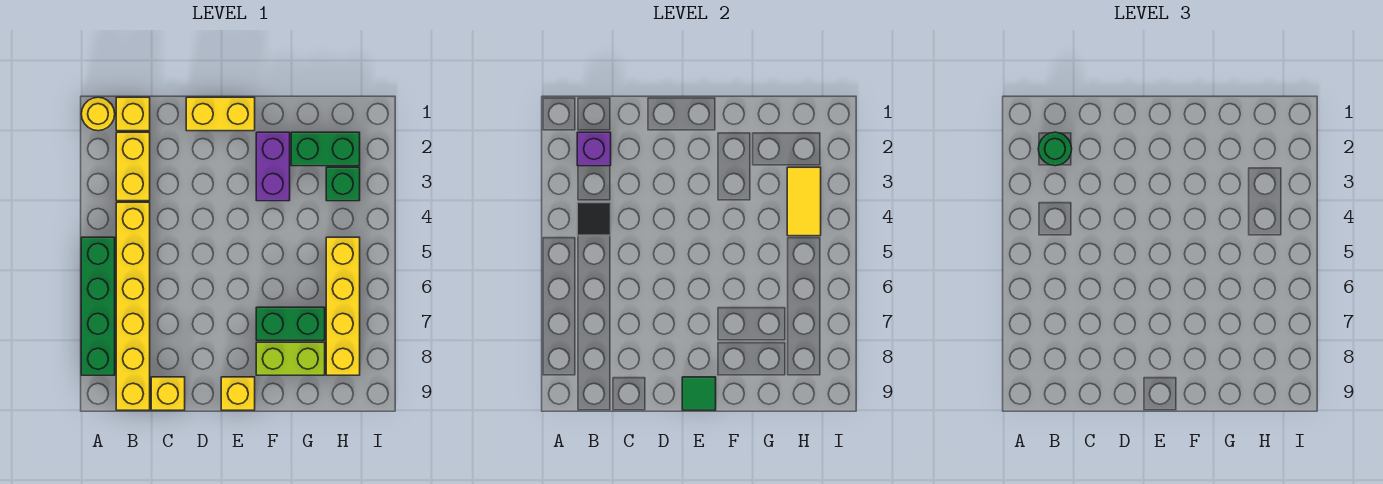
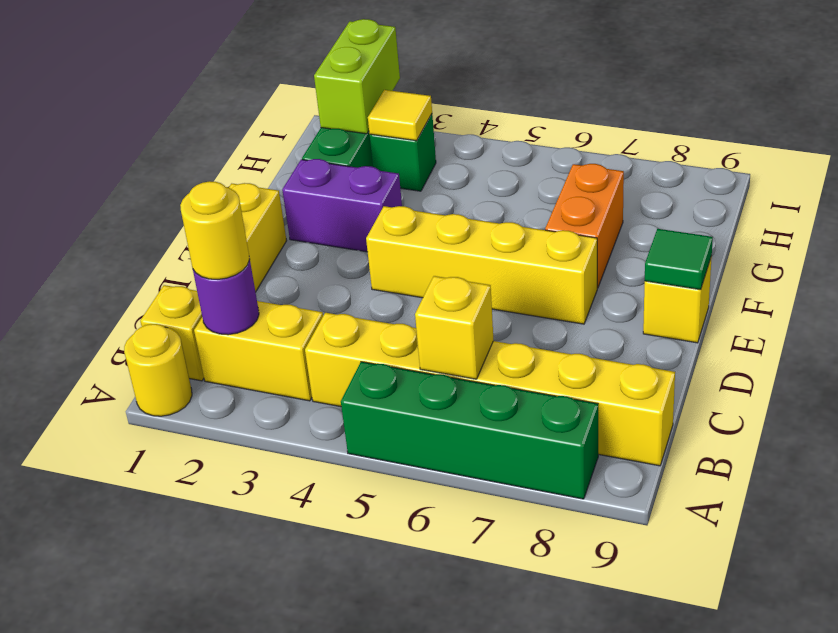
purple brick B2 level 2 -> purple round brick B2 level 2
green round brick B2 level 3 -> yellow round brick B2 level 3
black tile B4 level 2 -> none
yellow brick C9 level 1 -> yellow brick B6 level 2
green brick F7:G7 level 1 -> orange brick F7:G7 level 1
lime brick F8:G8 level 1 -> lime brick H2:I2 level 2
yellow tile H3:H4 level 2 -> yellow tile H3 level 2
yellow brick H5:H8 level 1 -> yellow brick E4:E7 level 1

